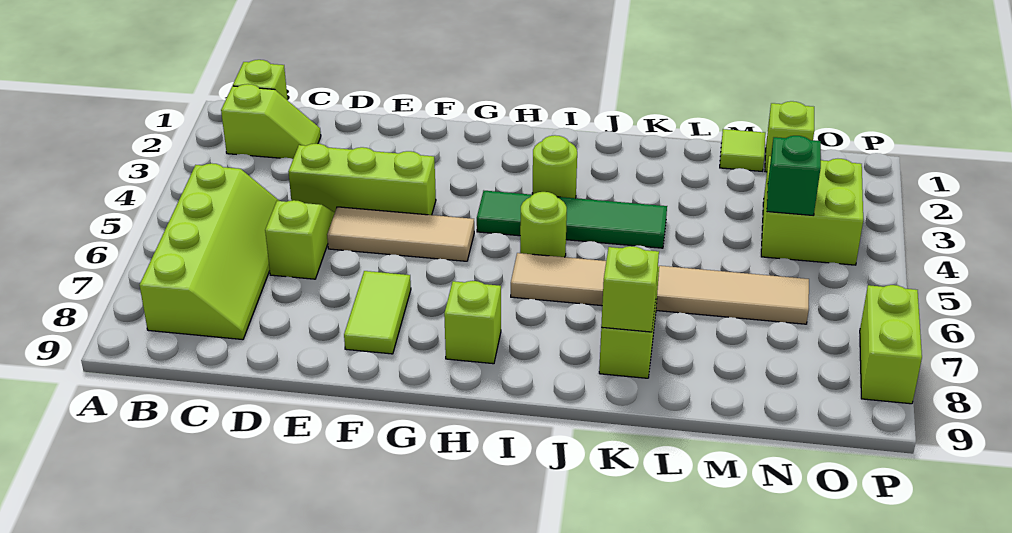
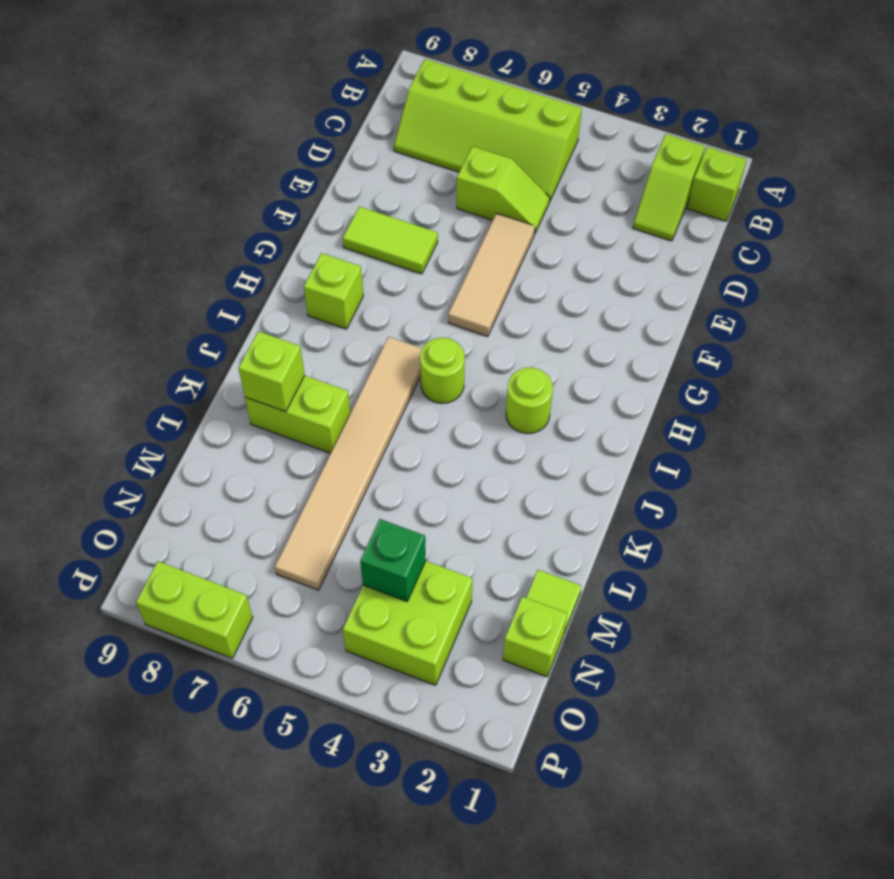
lime brick D4:F4 level 1 -> none
green tile H4:K4 level 1 -> none

